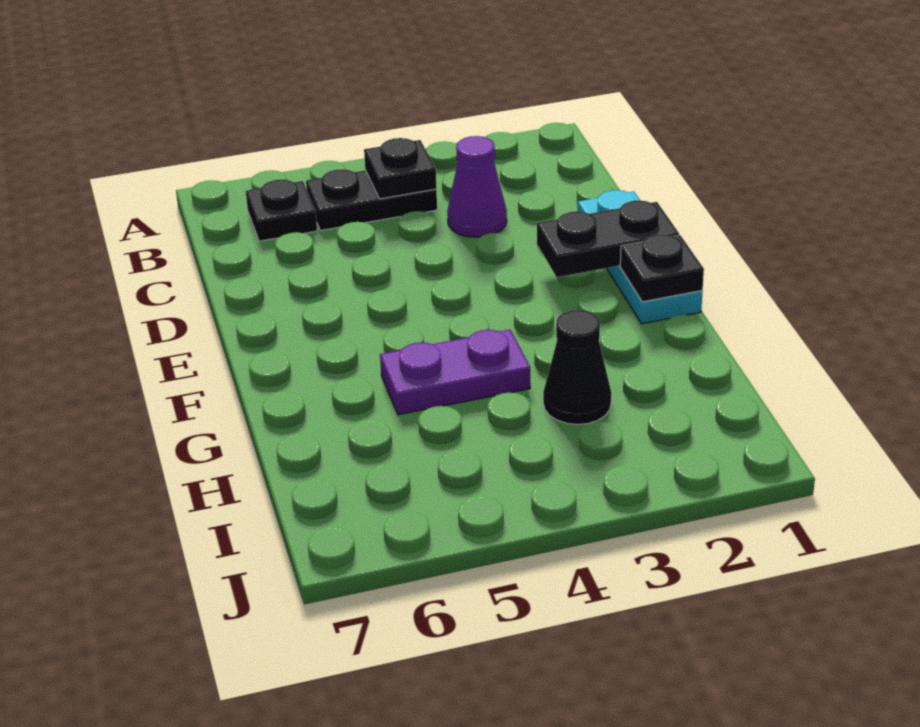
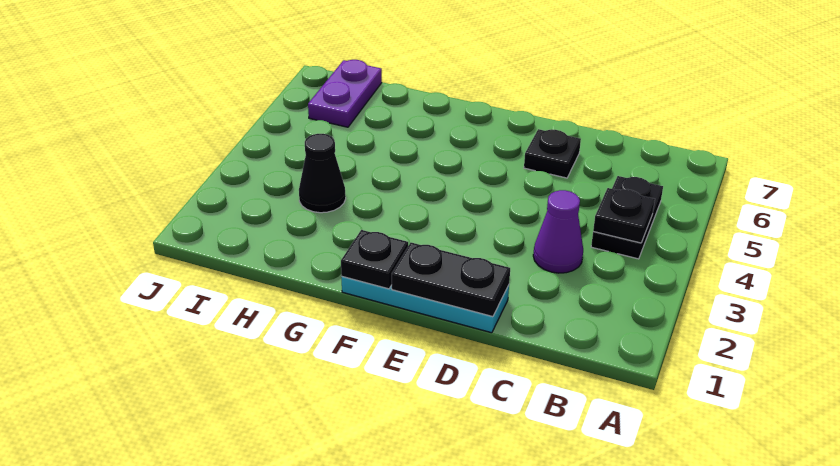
black plate B6 level 1 -> black plate D6 level 1
black plate E1:E2 level 2 -> black plate D1:E1 level 2
purple plate G4:G5 level 1 -> purple plate I6:I7 level 1

